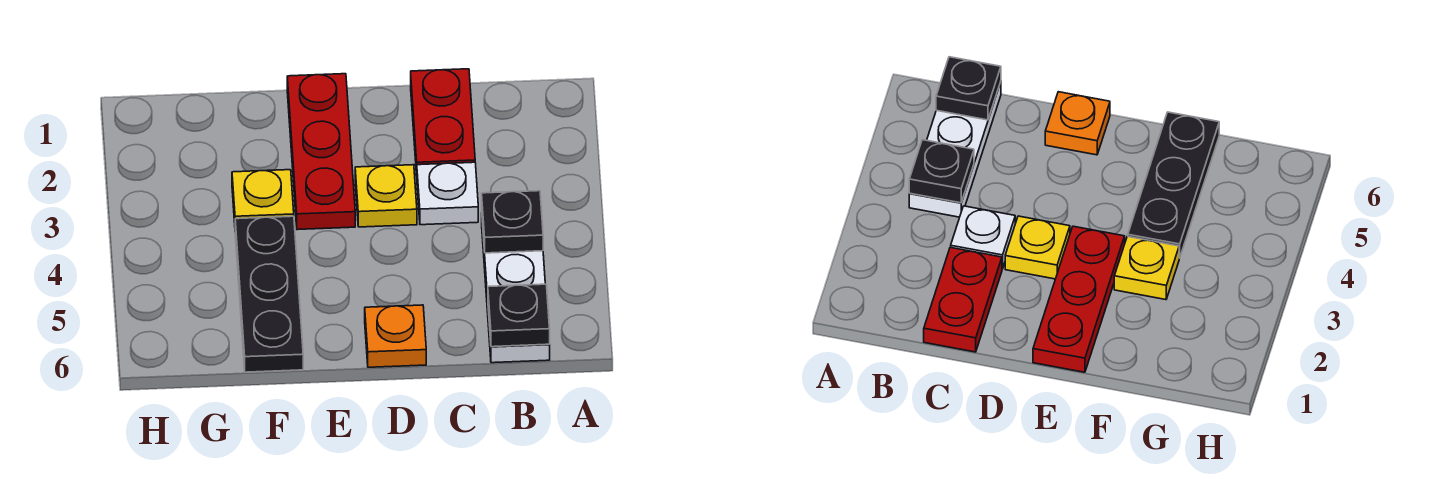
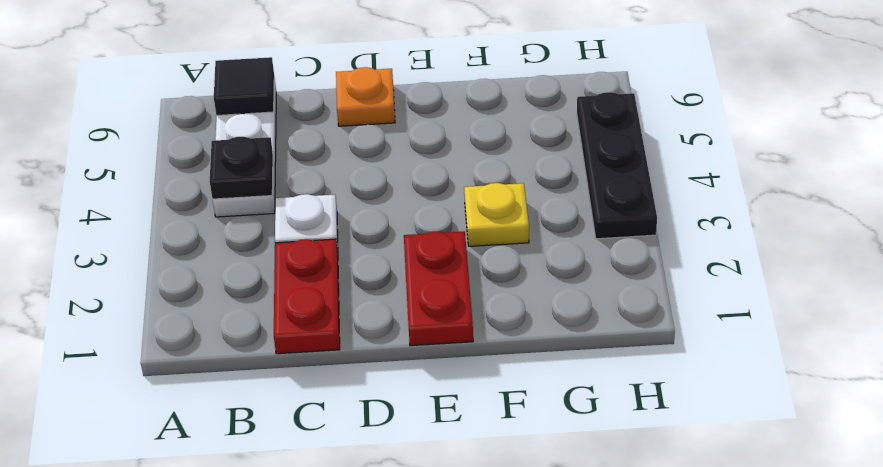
black plate B6 level 2 -> black tile B6 level 2
yellow plate D3 level 1 -> none
red plate E1:E3 level 1 -> red plate E1:E2 level 1
black plate F4:F6 level 1 -> black plate H3:H5 level 1

